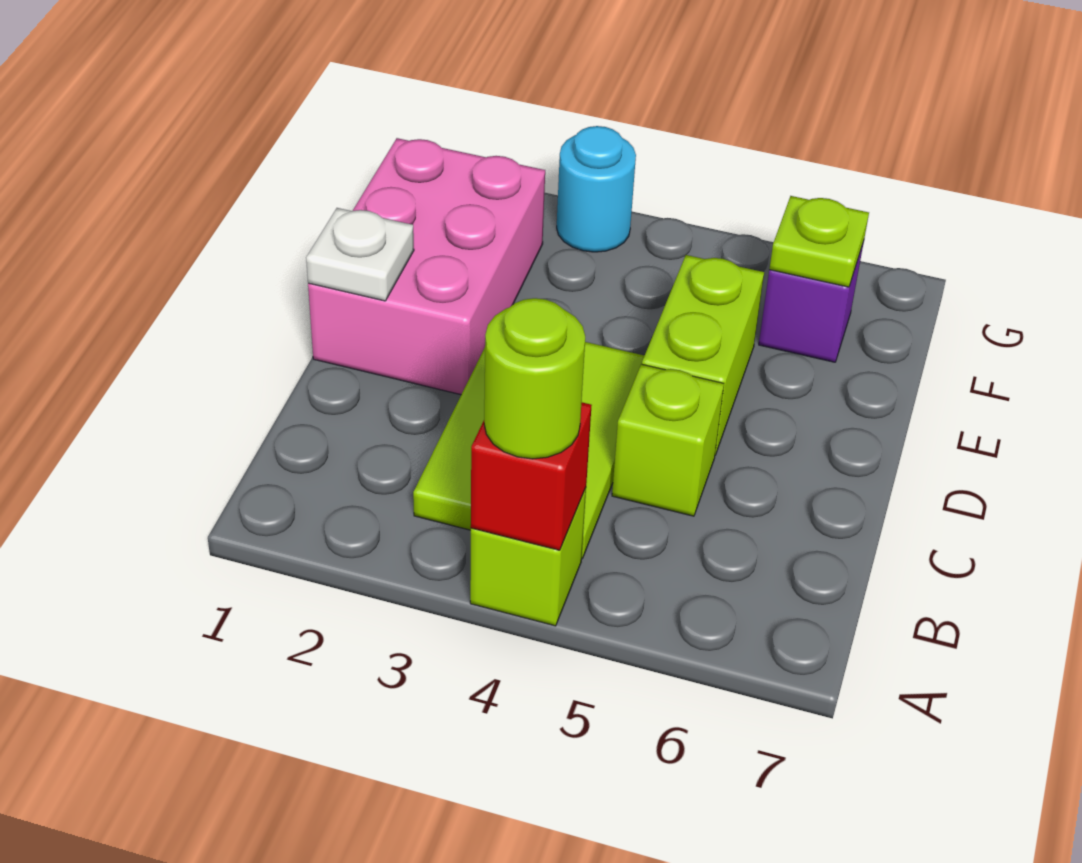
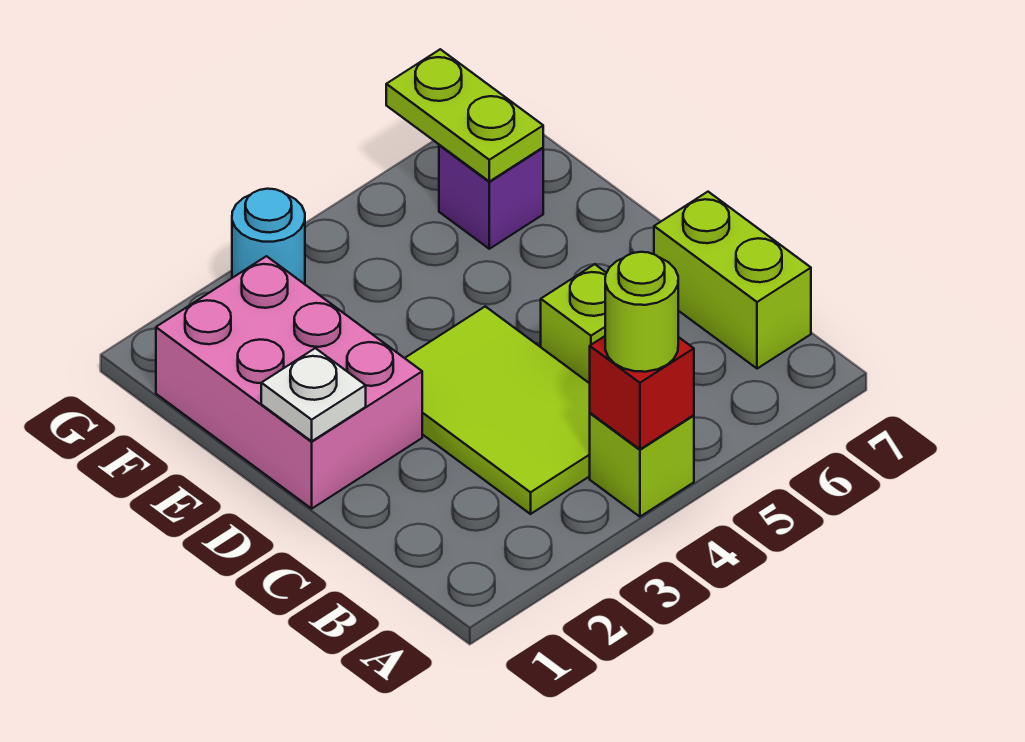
lime brick D5:E5 level 1 -> lime brick B7:C7 level 1
lime plate F6 level 2 -> lime plate F6:G6 level 2

